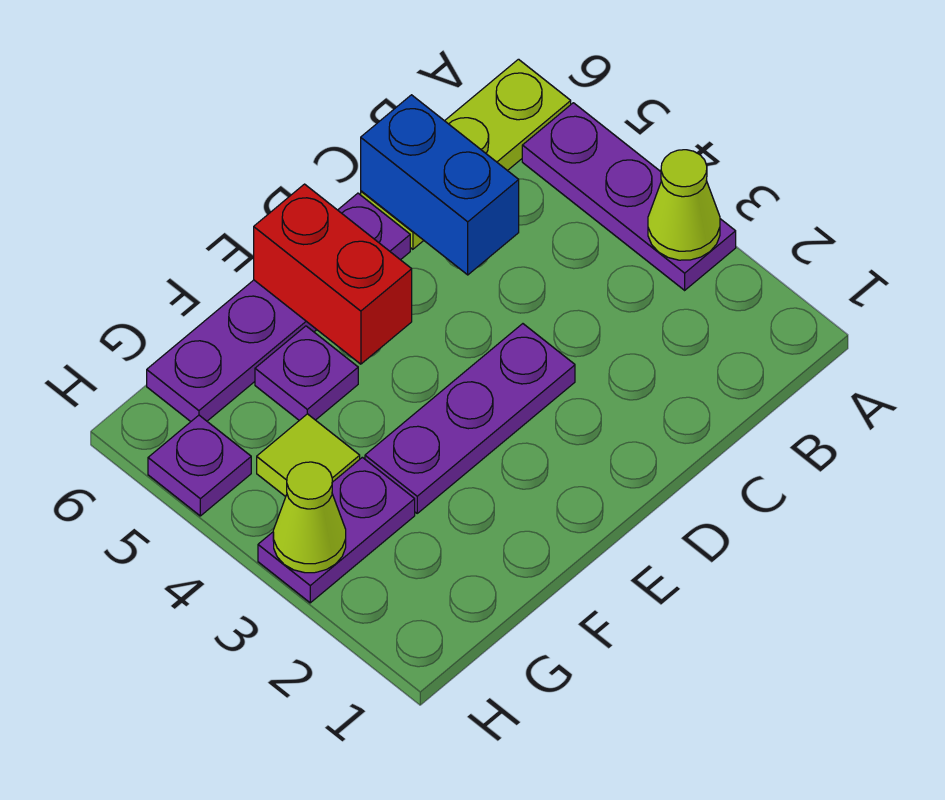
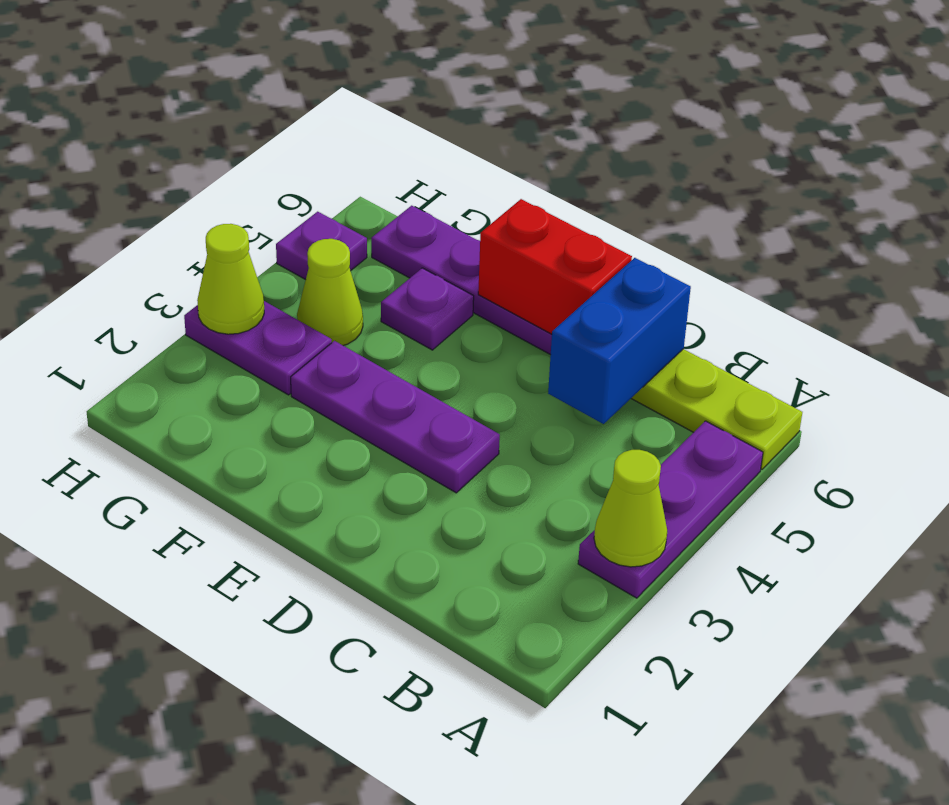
red brick E5:E6 level 2 -> red brick D6:E6 level 2
lime tile G4 level 1 -> lime cone G4 level 1

